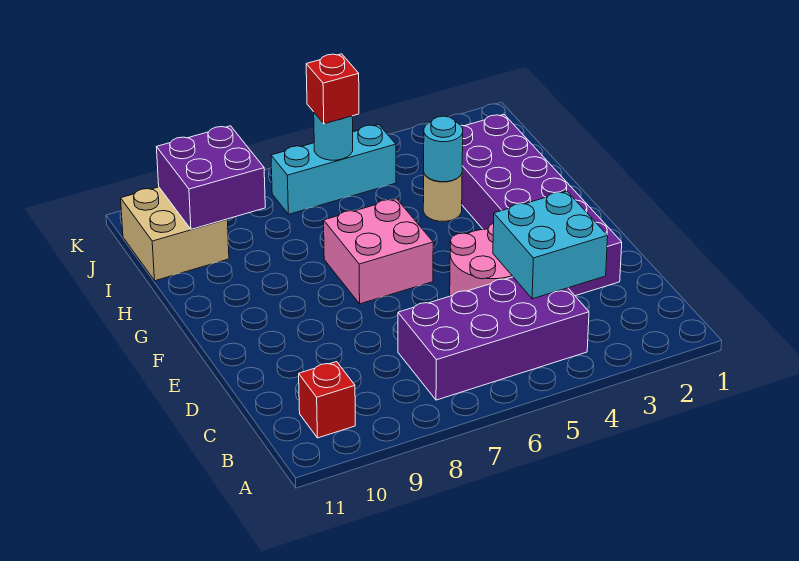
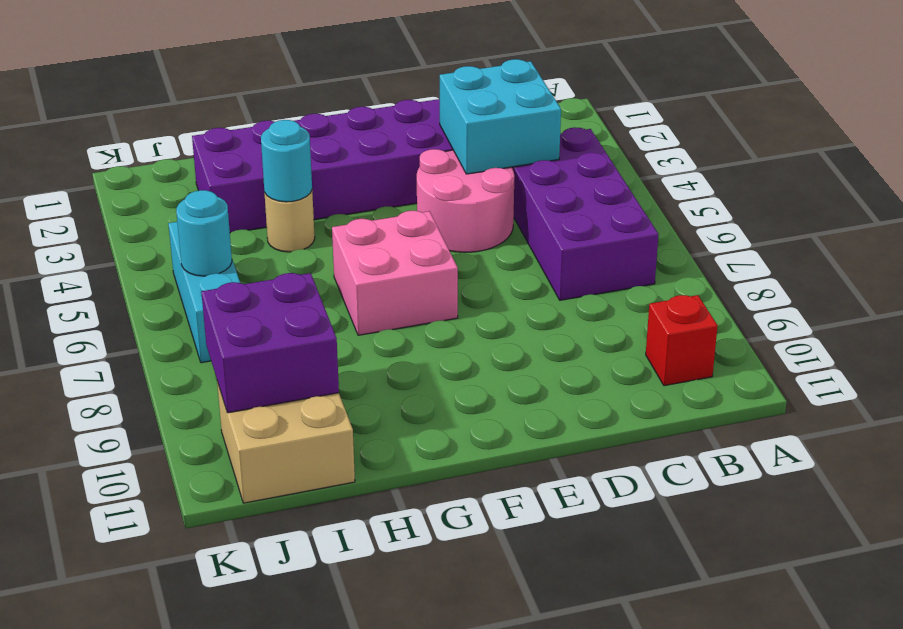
red brick J6 level 3 -> none

